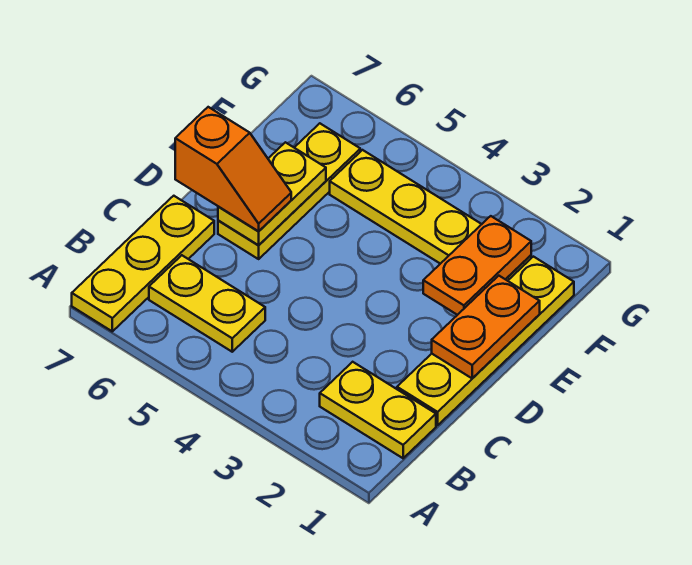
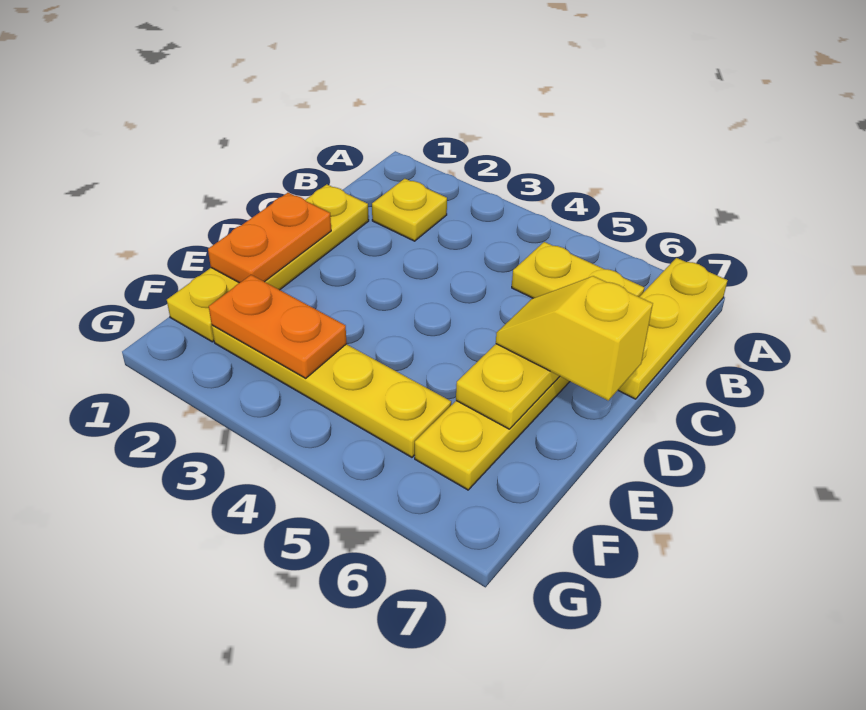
yellow plate B1:B2 level 1 -> yellow plate B2 level 1
orange slope D6:D7 level 3 top 7 -> yellow slope D6:D7 level 3 top 7
orange plate E2:F2 level 2 -> orange plate F2:F3 level 2

